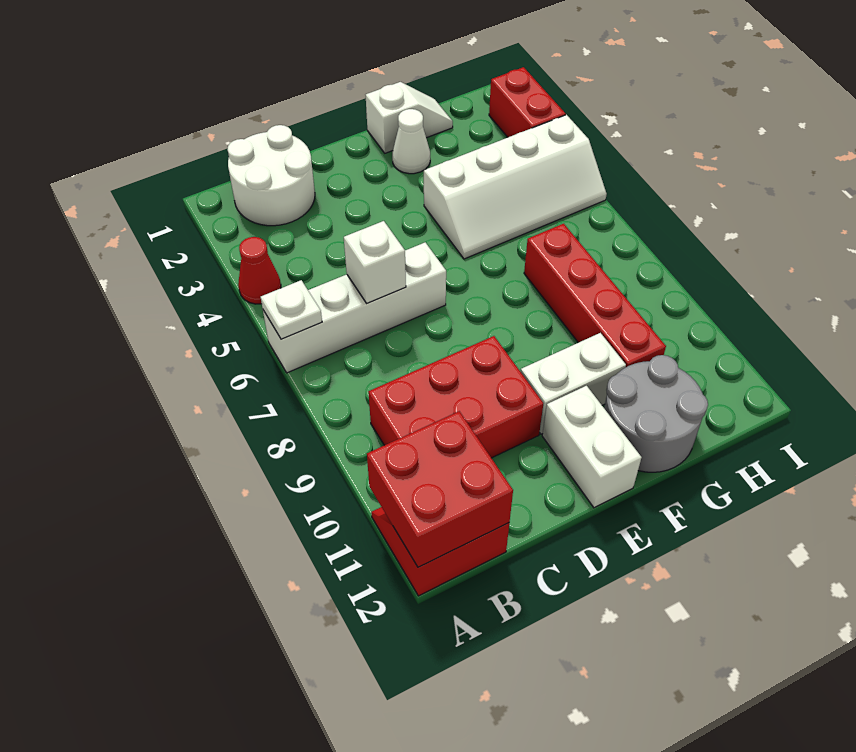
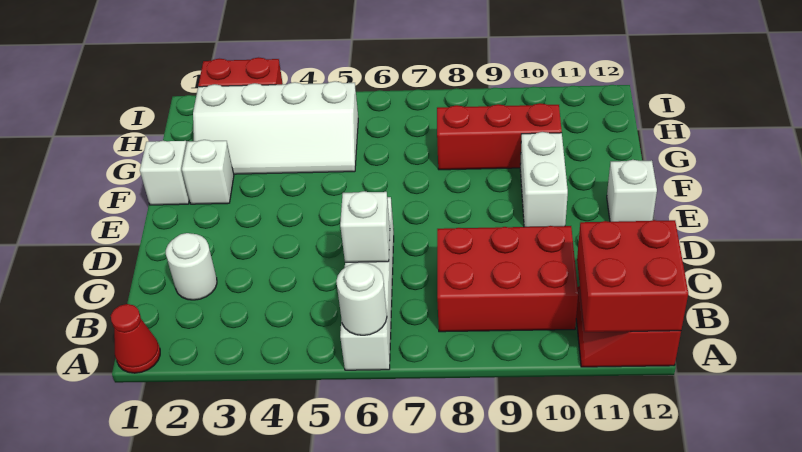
red cone A4 level 1 -> red cone A1 level 1
white plate A6 level 2 -> white round brick A6 level 2
white round brick B1:C2 level 1 -> white round brick C2 level 1
red brick B9:D10 level 1 -> red brick B8:C10 level 1
white brick E11:E12 level 1 -> white brick E12 level 1
white cone F2 level 1 -> white brick F2 level 1
white slope F4:I5 level 1 top 4 -> white slope G2:H5 level 1 top H
grey round brick F11:G12 level 1 -> none
red brick G7:G10 level 1 -> red brick G8:G10 level 1

